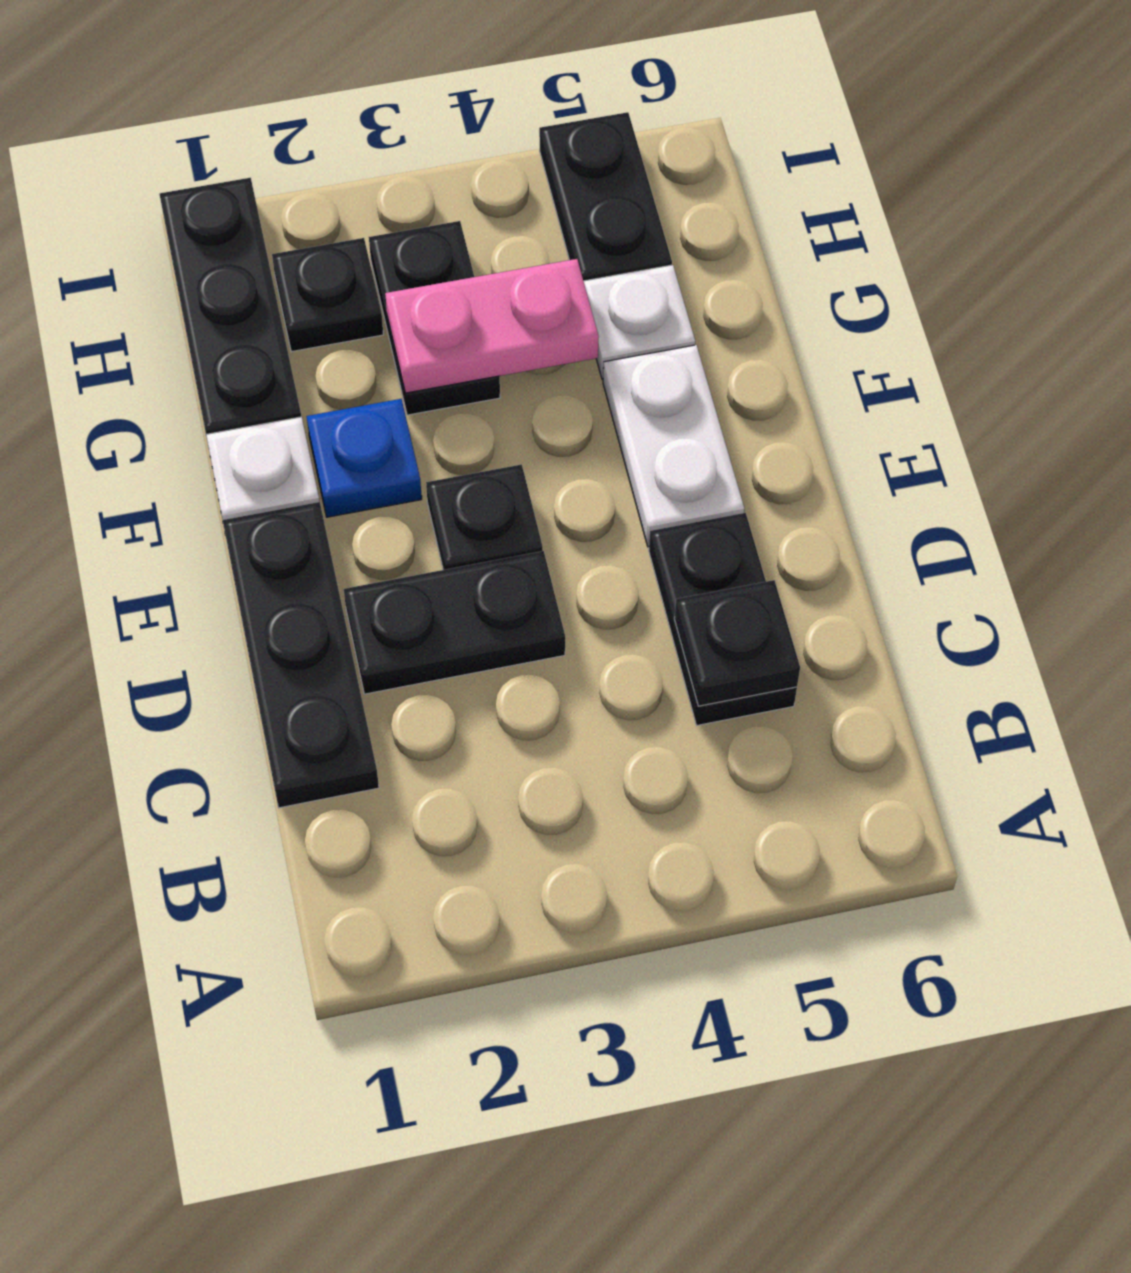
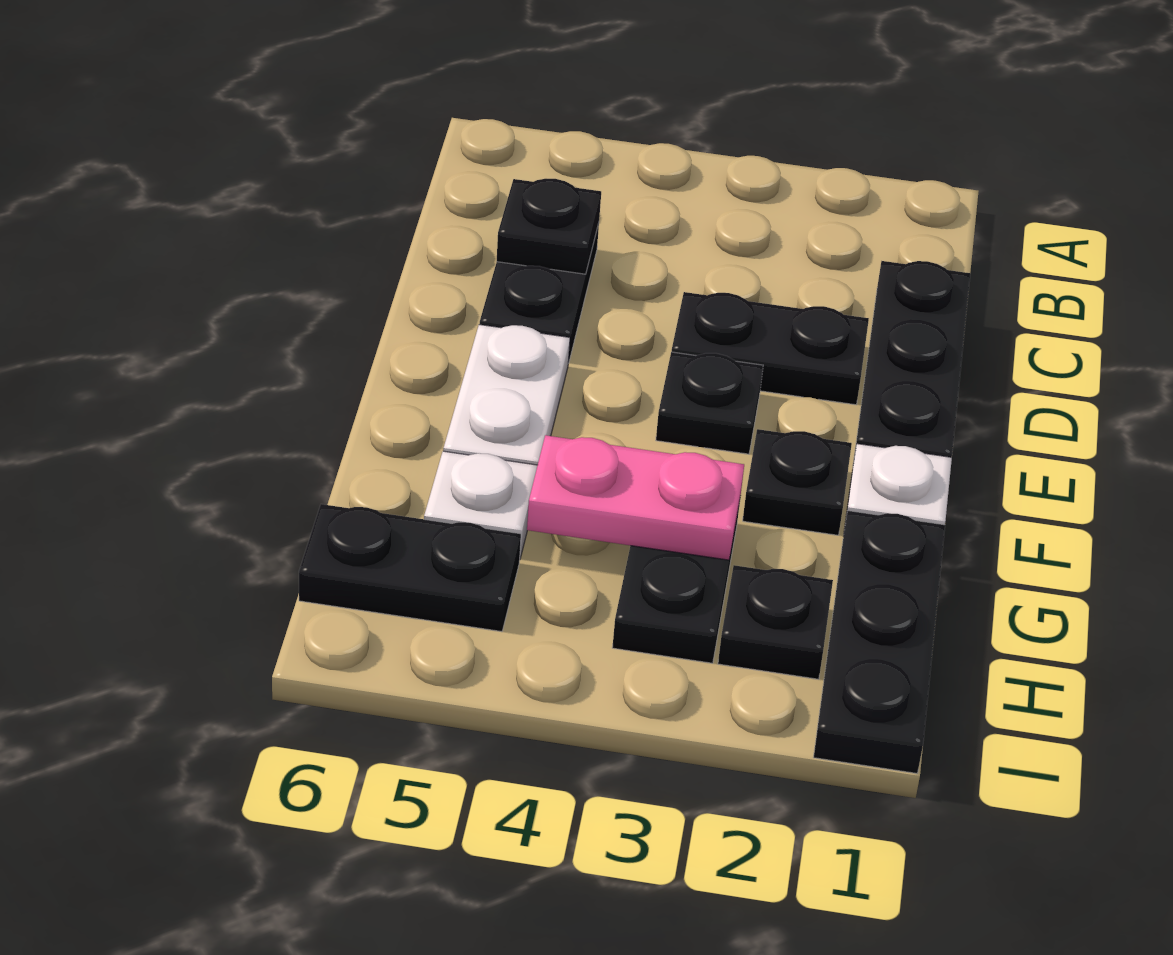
blue plate F2 level 1 -> black plate F2 level 1
black plate H5:I5 level 1 -> black plate H5:H6 level 1

